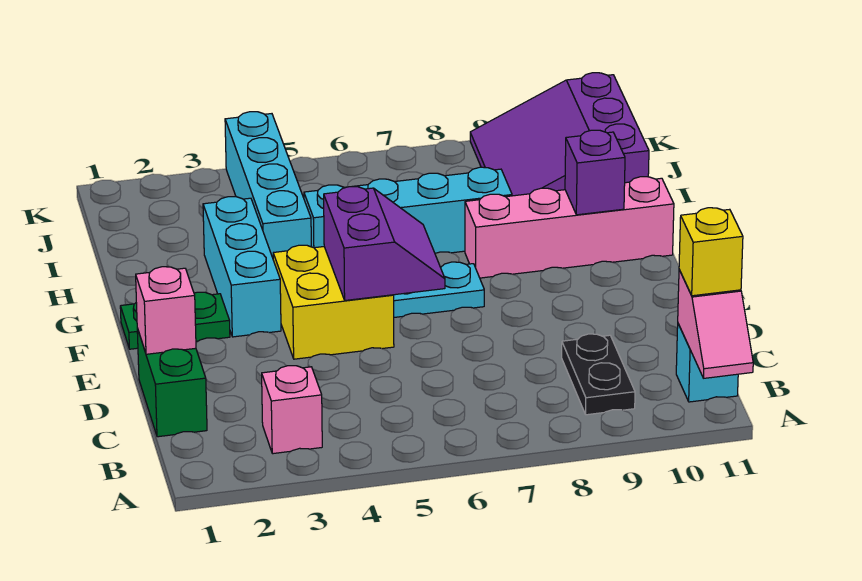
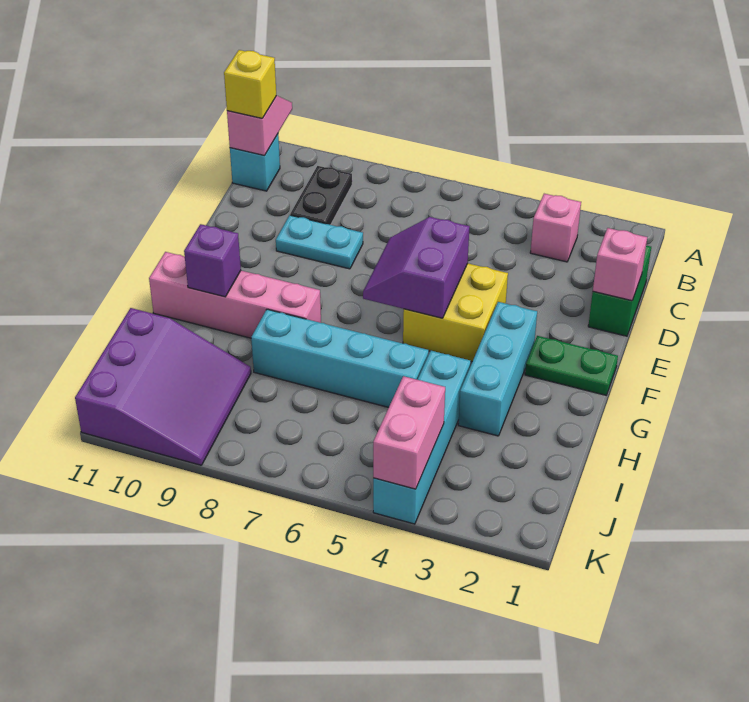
cyan plate F6:F7 level 1 -> cyan plate D8:D9 level 1
none -> pink brick J4:K4 level 2

